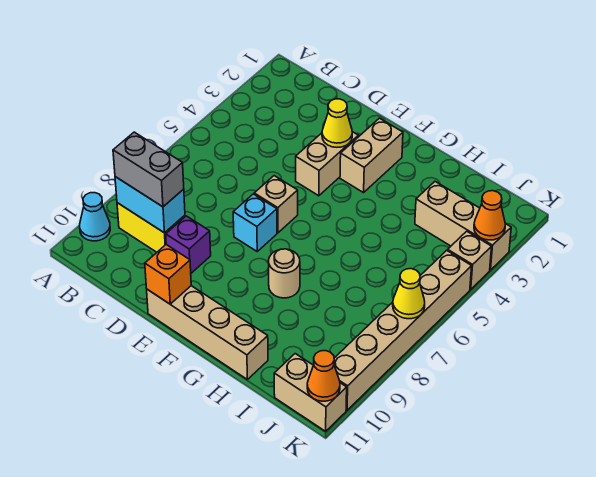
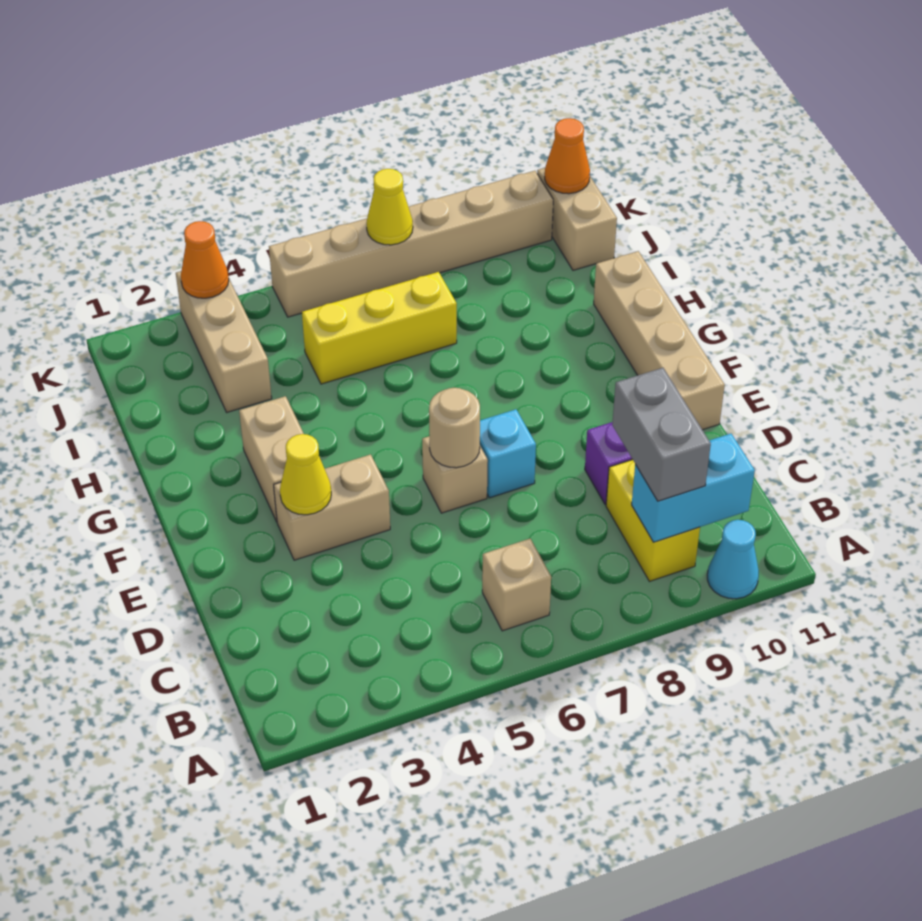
cyan brick B9:C9 level 2 -> cyan brick B9:B10 level 2
orange brick E11 level 2 -> none
tan brick F2:F3 level 1 -> tan brick F3:G3 level 1
tan round brick G8 level 1 -> tan round brick E6 level 2
none -> yellow brick I5:I7 level 1
tan brick K4 level 1 -> tan brick B6 level 1

